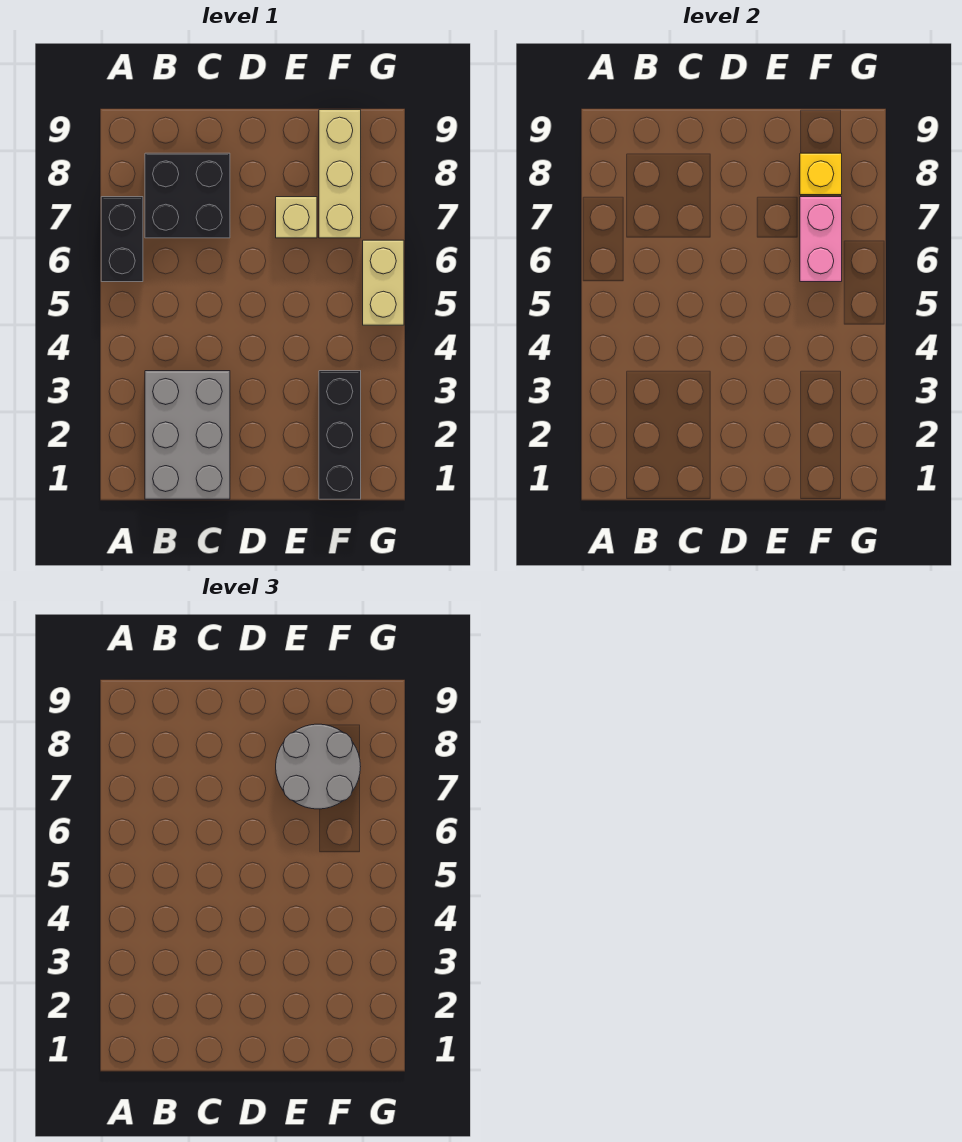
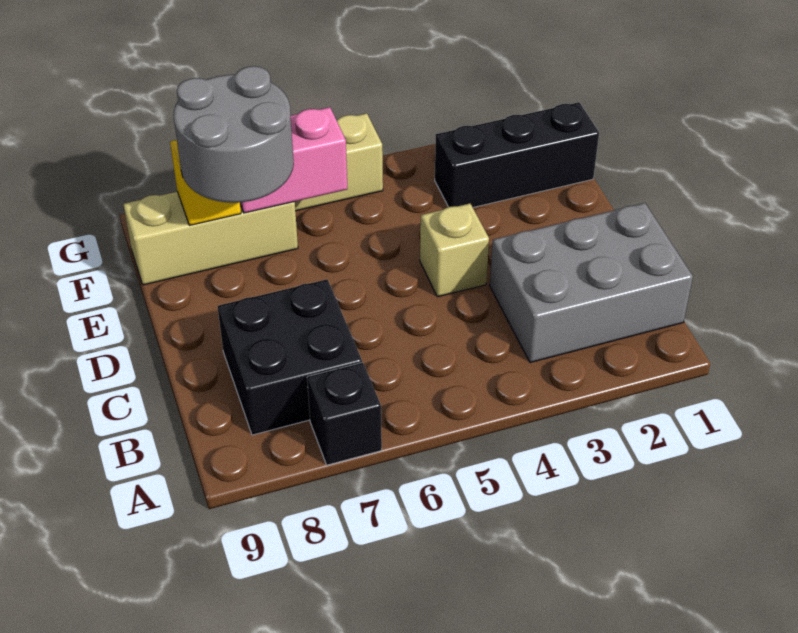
black brick A6:A7 level 1 -> black brick A7 level 1
tan brick E7 level 1 -> tan brick D4 level 1

